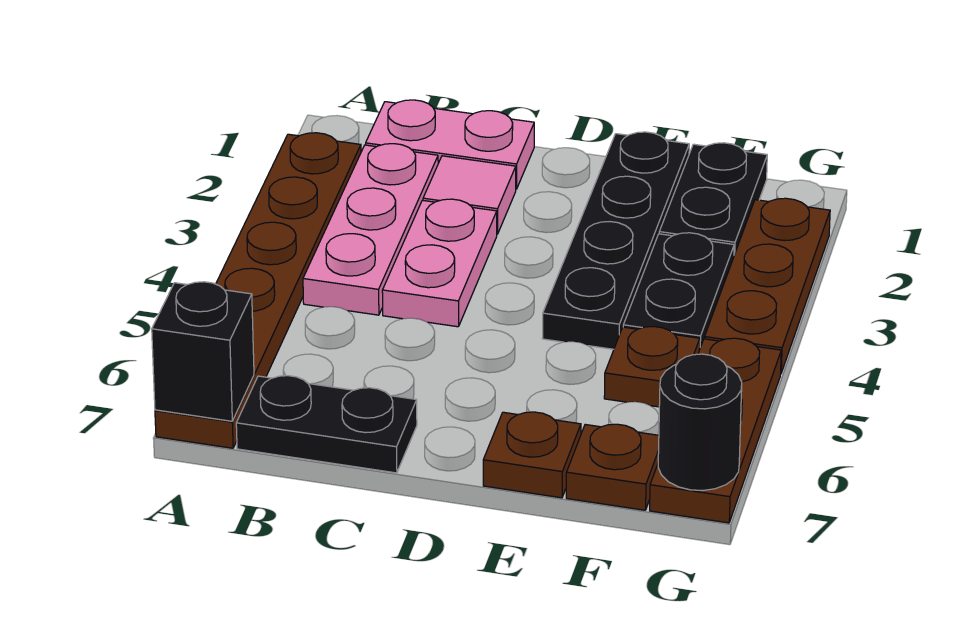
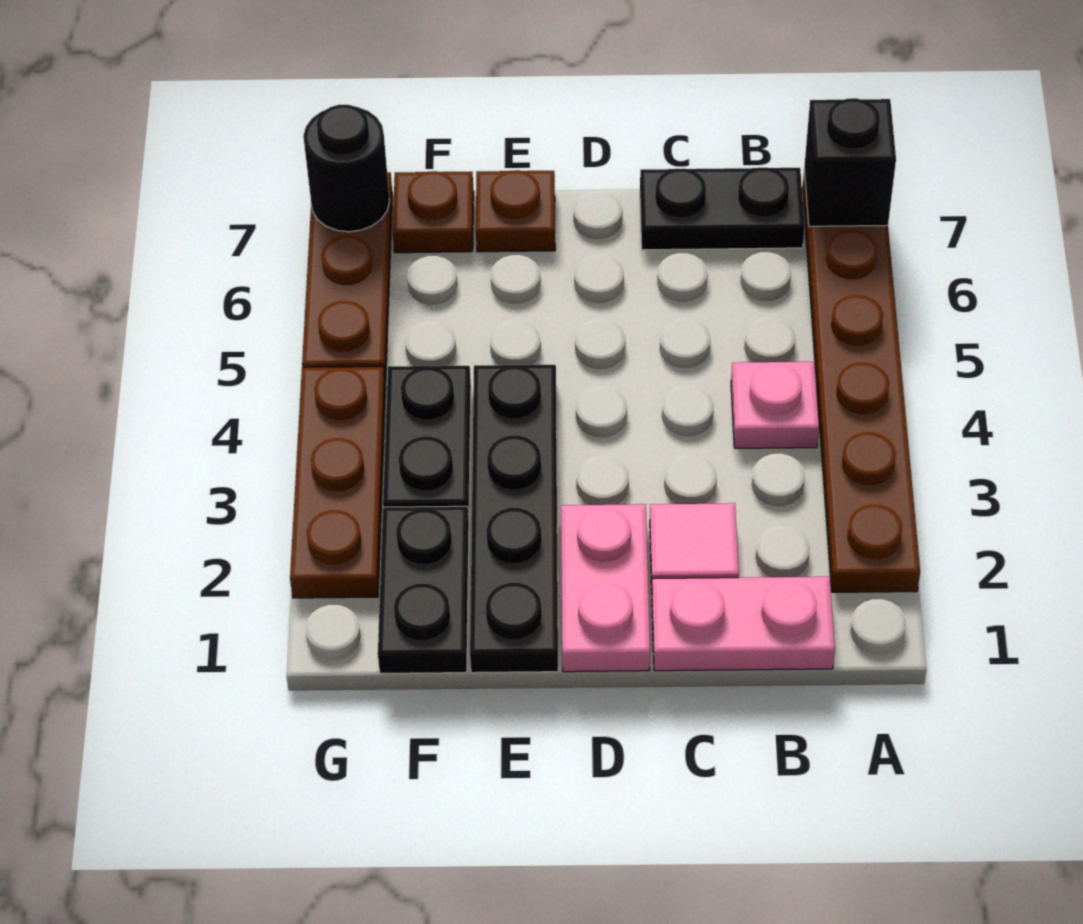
pink plate B2:B4 level 1 -> pink plate B4 level 1
pink plate C3:C4 level 1 -> pink plate D1:D2 level 1
brown plate F5 level 1 -> none

